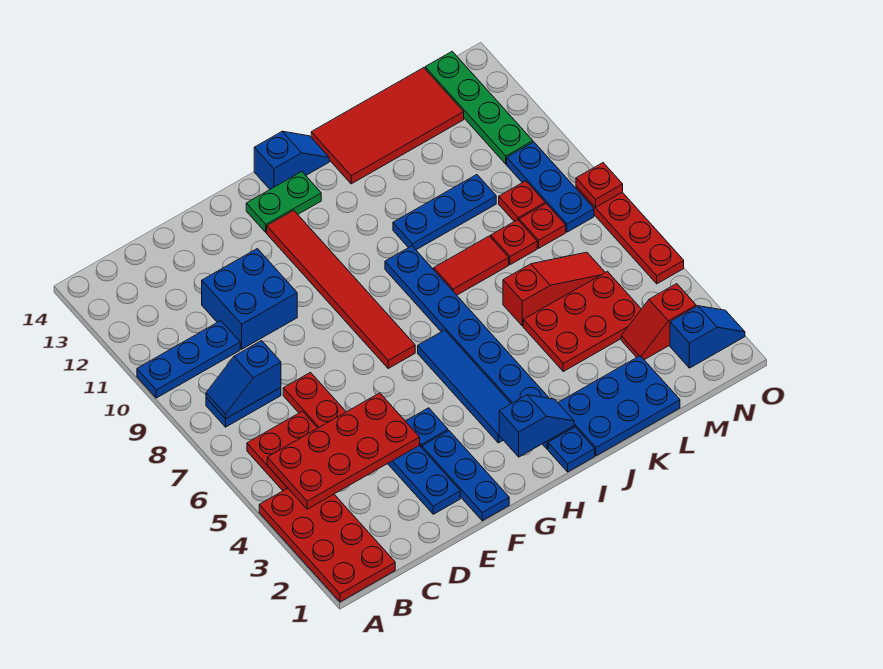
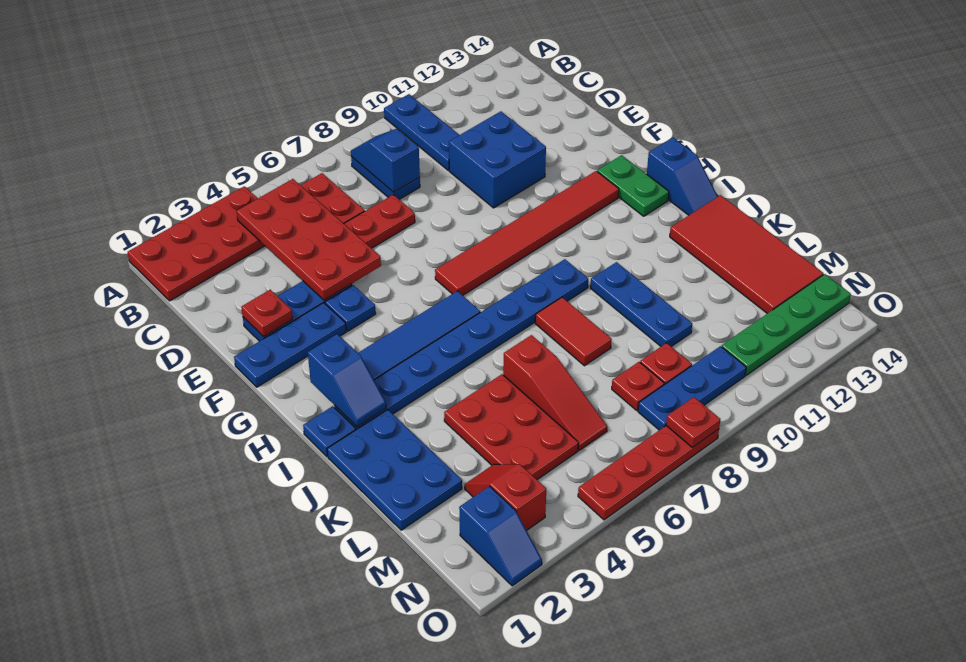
red plate L8 level 1 -> red plate E2 level 2

